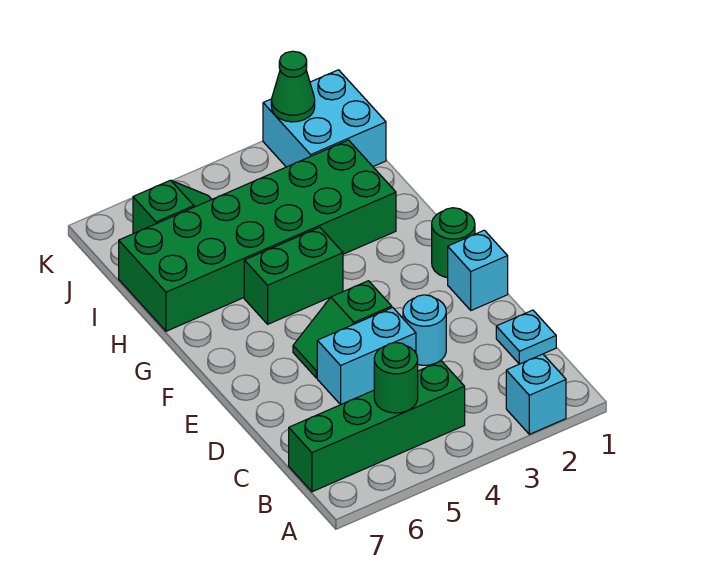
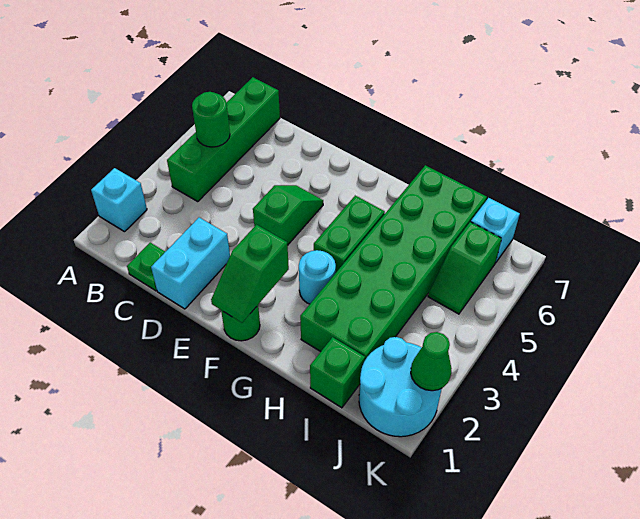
cyan plate C1 level 1 -> green plate C1 level 1
cyan round brick D3 level 1 -> cyan round brick G3 level 1
cyan brick D4:D5 level 1 -> cyan brick D1:D2 level 1
cyan brick E1 level 1 -> cyan brick J7 level 1
none -> green slope F1:F2 level 2 top 2
none -> green brick I1 level 1
cyan brick J1:K2 level 1 -> cyan round brick J1:K2 level 1

